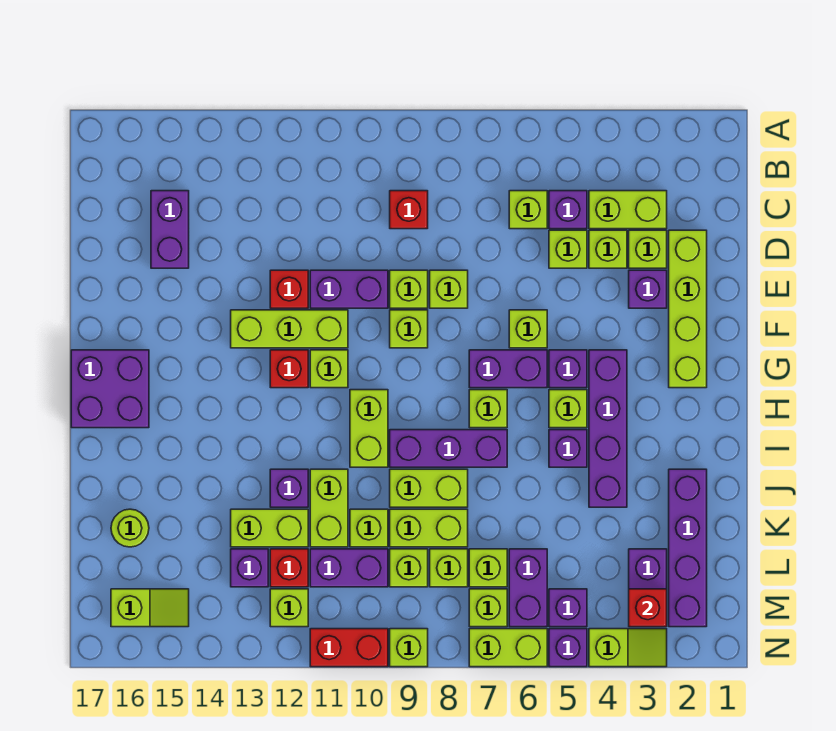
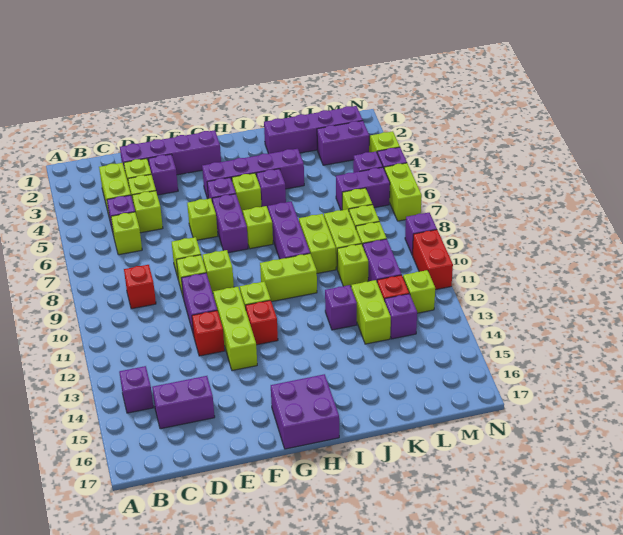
none -> purple brick B14 level 1
lime brick D2:G2 level 1 -> purple brick D2:G2 level 1
lime brick J11:K11 level 1 -> none
lime round brick K16 level 1 -> none
red brick M3 level 2 -> none
lime brick M7 level 1 -> none
lime slope M15:M16 level 1 top 16 -> none
lime brick N9 level 1 -> purple brick N9 level 1

